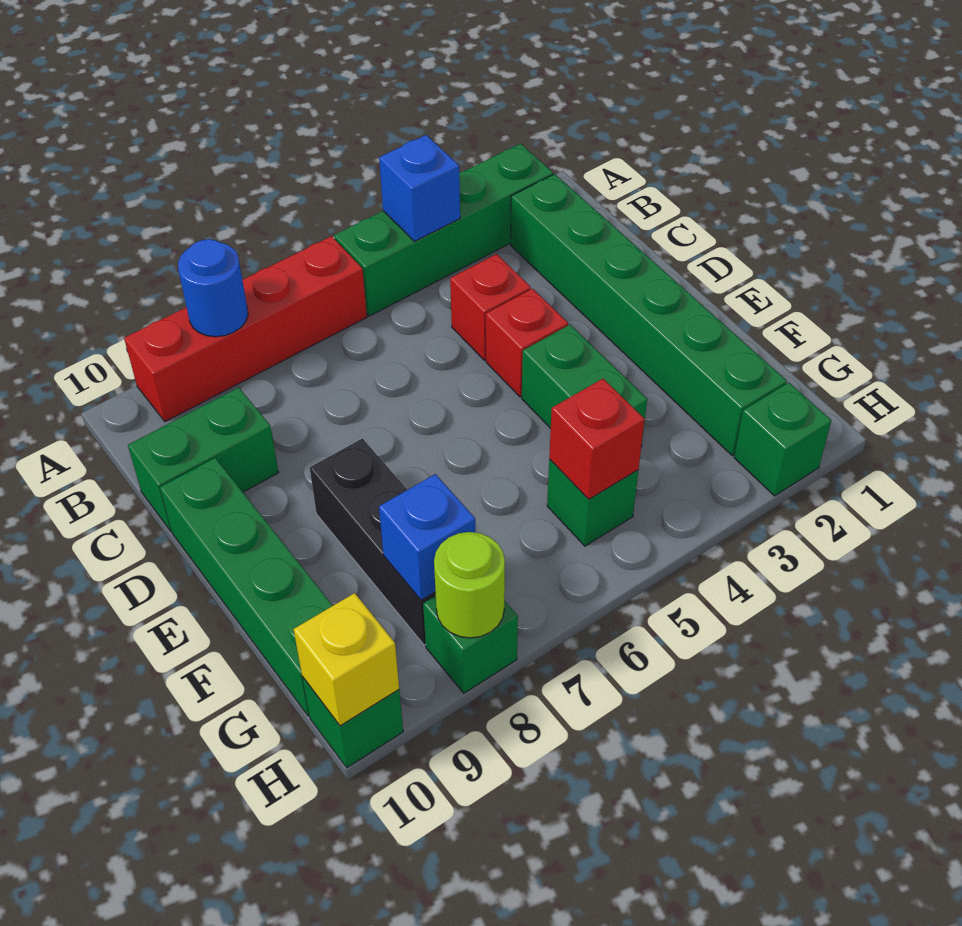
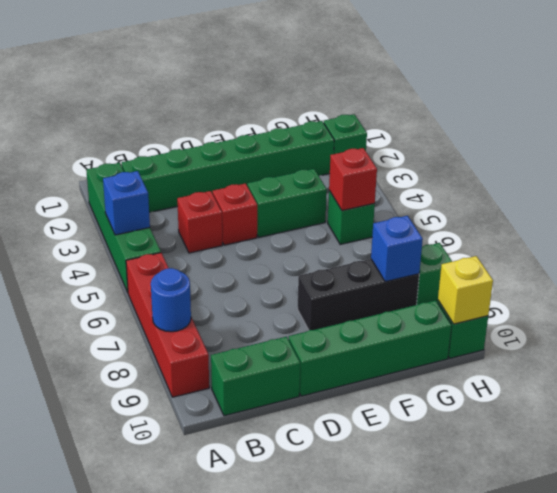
green brick C9:C10 level 1 -> green brick B10:C10 level 1
lime round brick H8 level 2 -> none

